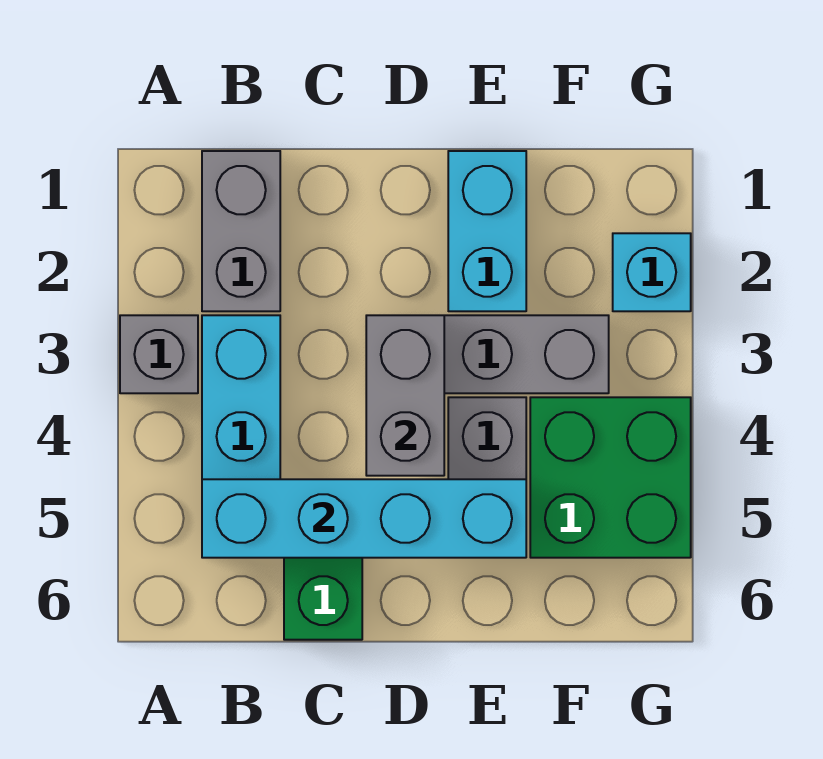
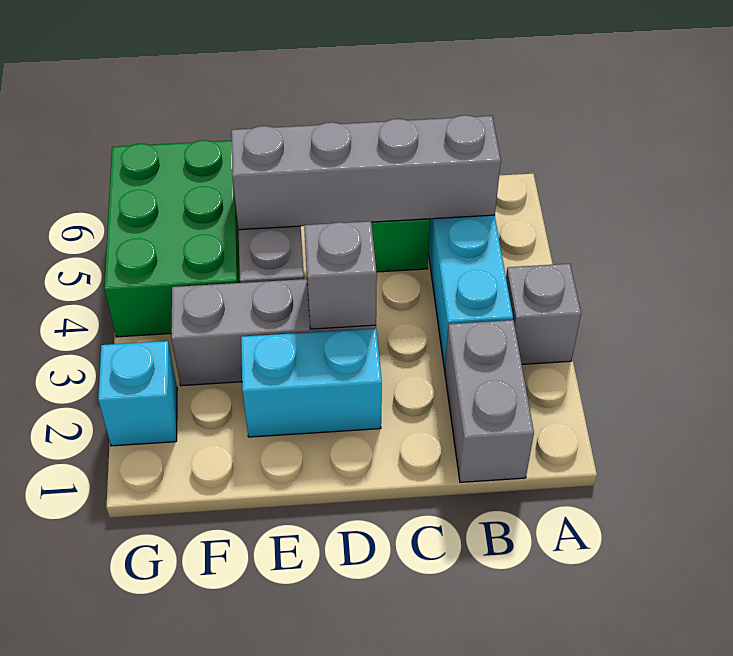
cyan brick B5:E5 level 2 -> grey brick B5:E5 level 2
grey brick D3:D4 level 2 -> grey brick D3 level 2
cyan brick E1:E2 level 1 -> cyan brick D2:E2 level 1
green brick F4:G5 level 1 -> green brick F4:G6 level 1

